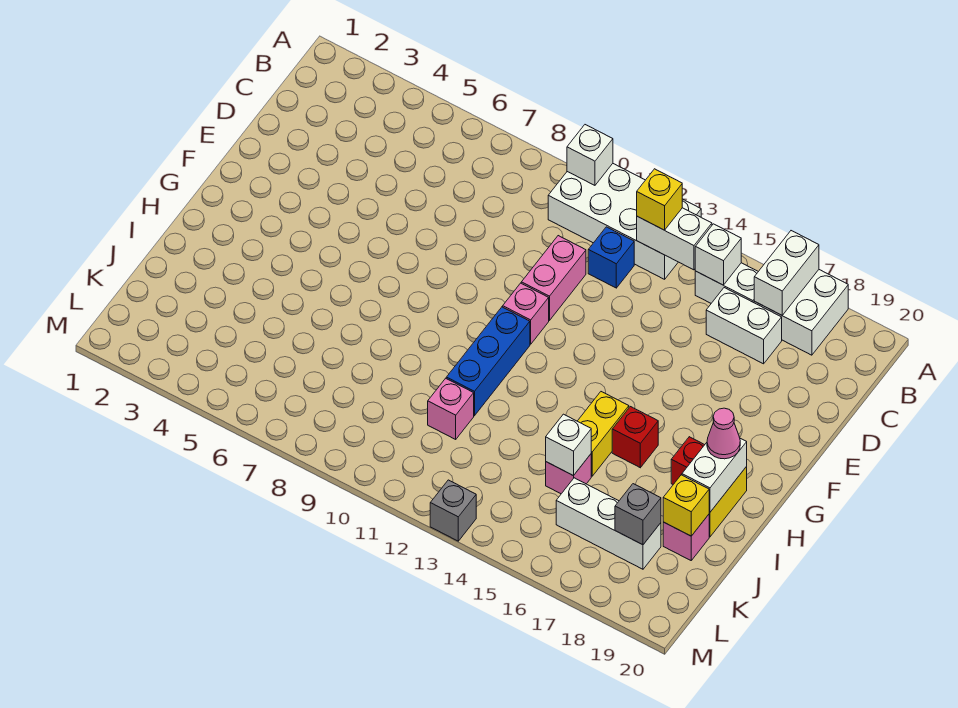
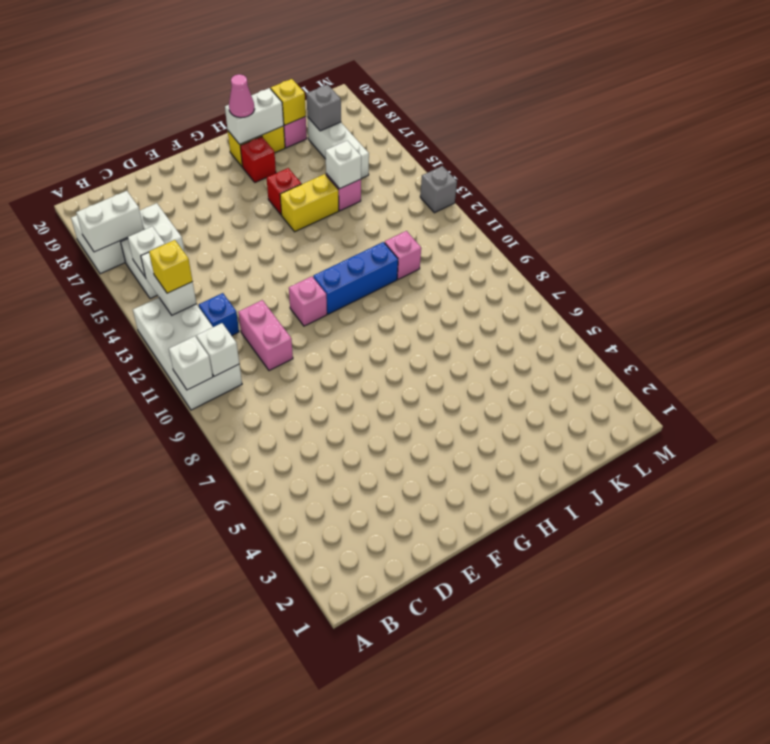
none -> white brick B10 level 2
pink brick D11:E11 level 1 -> pink brick D10:D11 level 1

